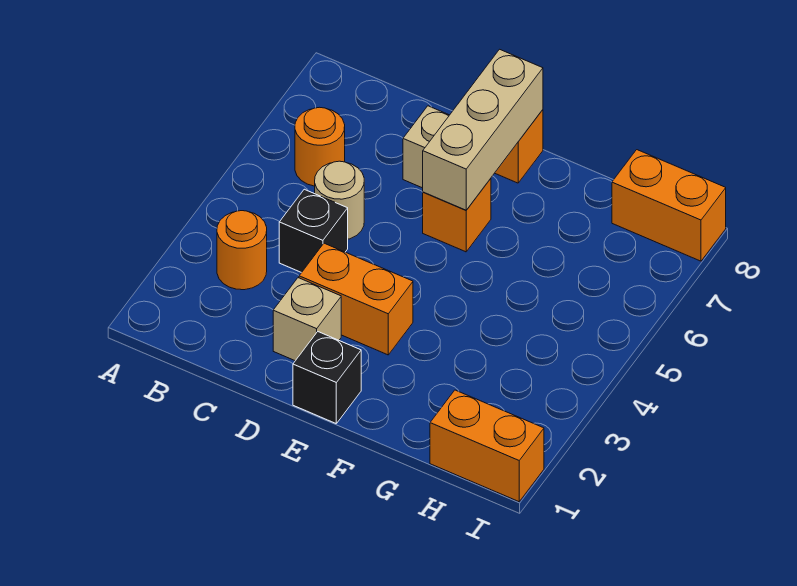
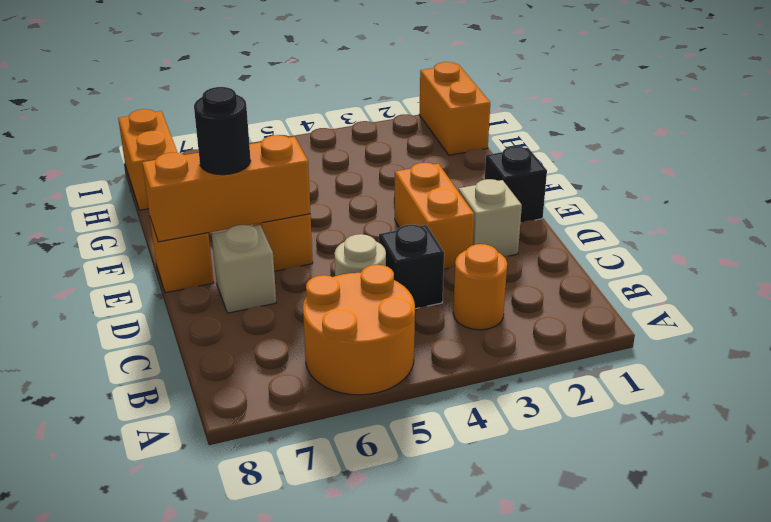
orange round brick B6 level 1 -> orange round brick A5:B6 level 1
tan brick E6:E8 level 2 -> orange brick E6:E8 level 2
none -> black round brick E7 level 3

